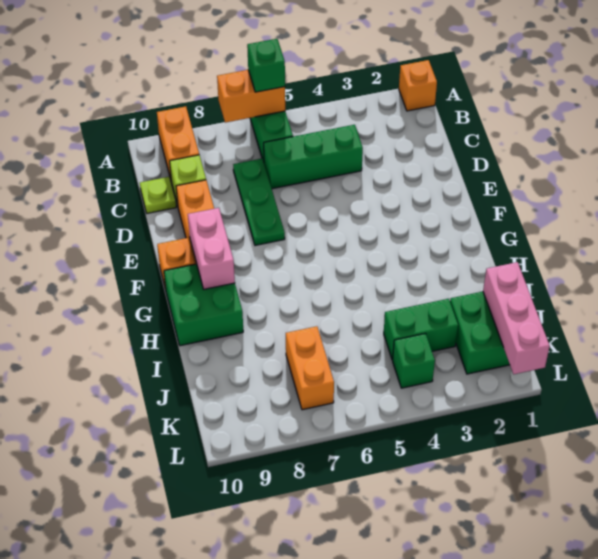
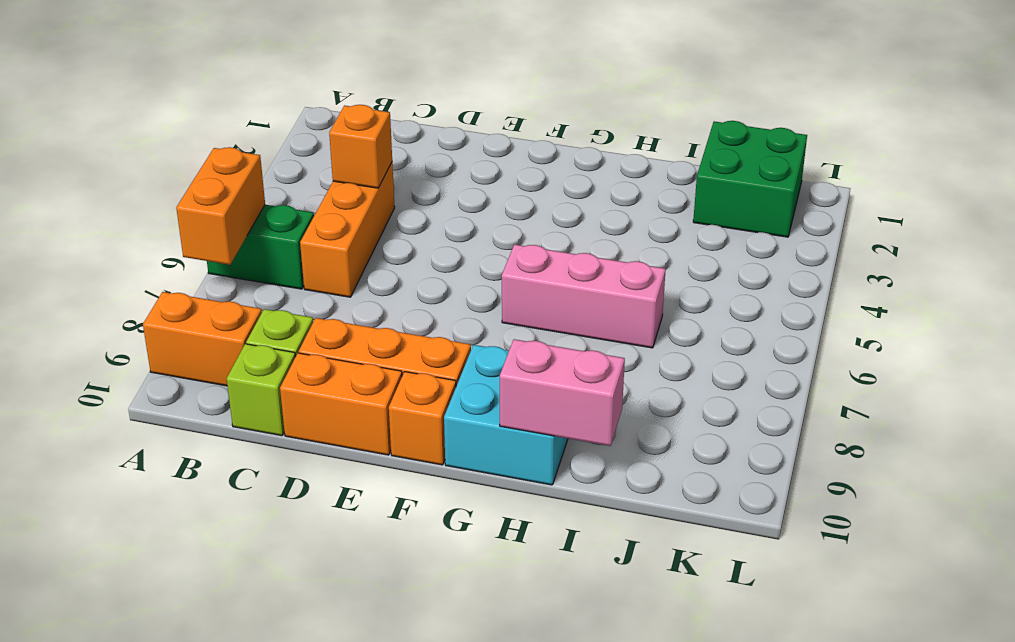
orange brick A1 level 1 -> orange brick C4 level 2
green brick A6 level 3 -> none
green brick C4:C6 level 1 -> orange brick C4:C6 level 1
green plate C7:E7 level 1 -> none
lime plate C10 level 1 -> lime brick C10 level 1
pink brick F9:G9 level 2 -> pink brick H10:I10 level 2
green brick G9:H10 level 1 -> cyan brick G9:H10 level 1
pink brick J1:L1 level 2 -> pink brick G6:I6 level 1
green brick J3:J4 level 1 -> none
orange brick J7:K7 level 1 -> orange brick D10:E10 level 1
green brick K4 level 1 -> none

